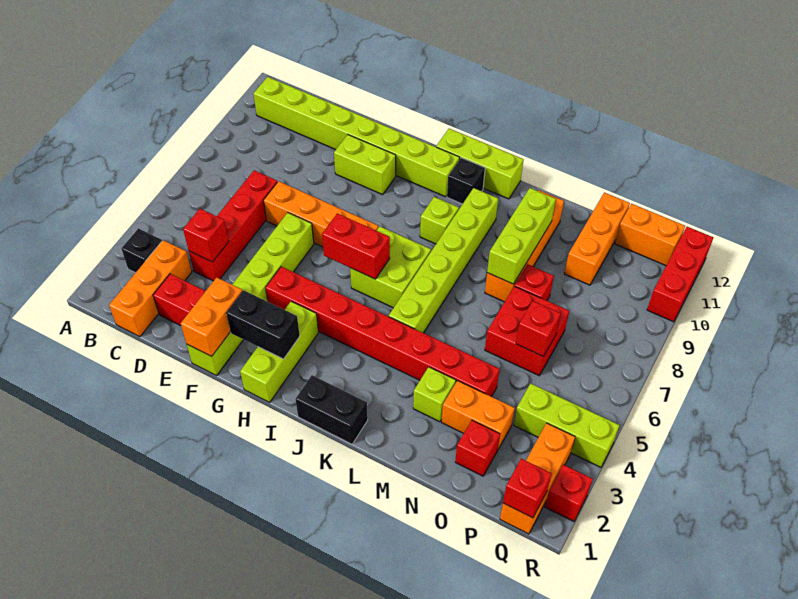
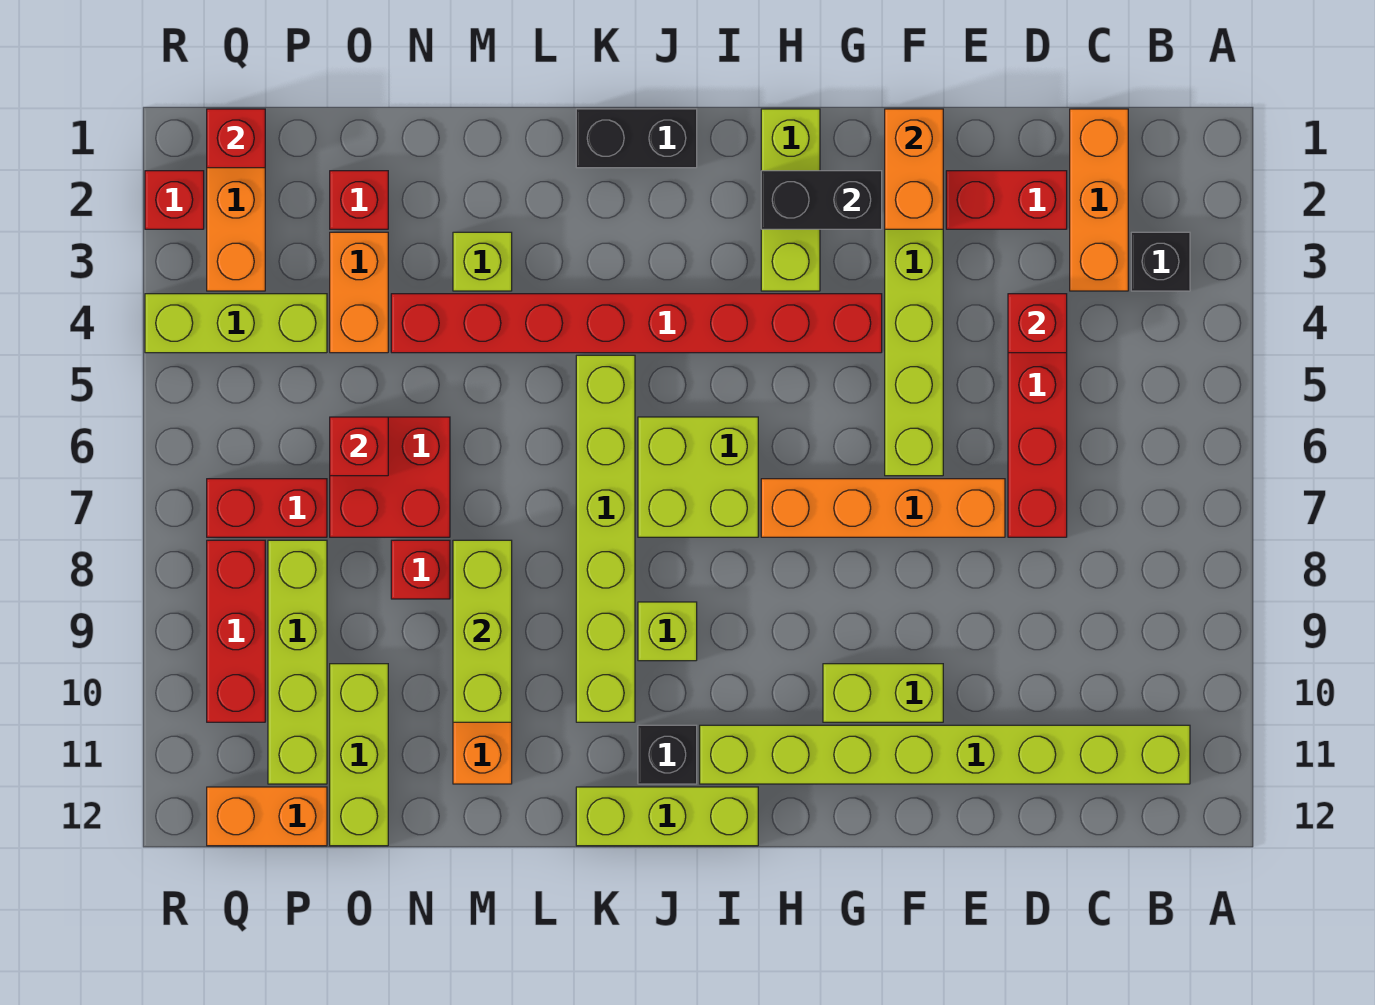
red brick H6:I6 level 2 -> red brick P7:Q7 level 1
orange brick N3:O3 level 1 -> orange brick O3:O4 level 1
orange brick O10:O12 level 1 -> lime brick O10:O12 level 1
none -> lime brick P8:P11 level 1
red brick R10:R12 level 1 -> red brick Q8:Q10 level 1

